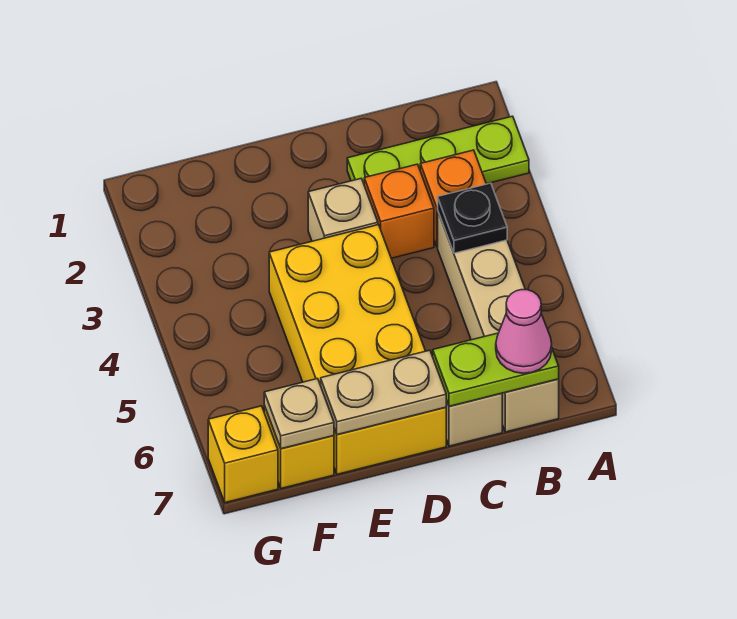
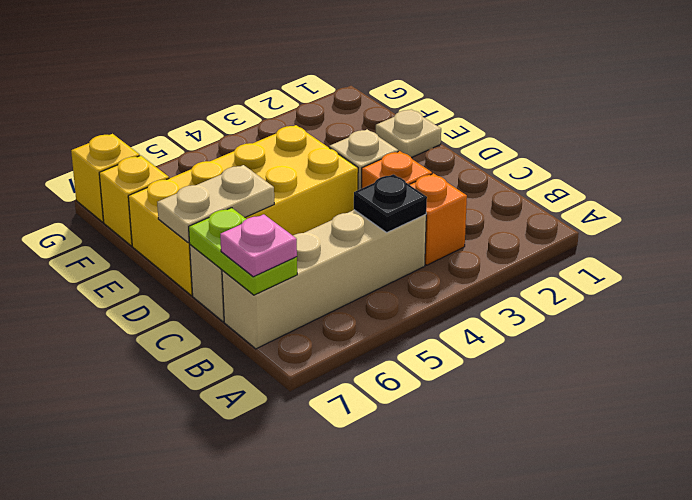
lime plate A2:C2 level 1 -> none
pink cone B7 level 3 -> pink plate B7 level 3
tan plate D7:E7 level 2 -> tan plate D6:D7 level 2
tan plate F7 level 2 -> tan plate E1 level 1

